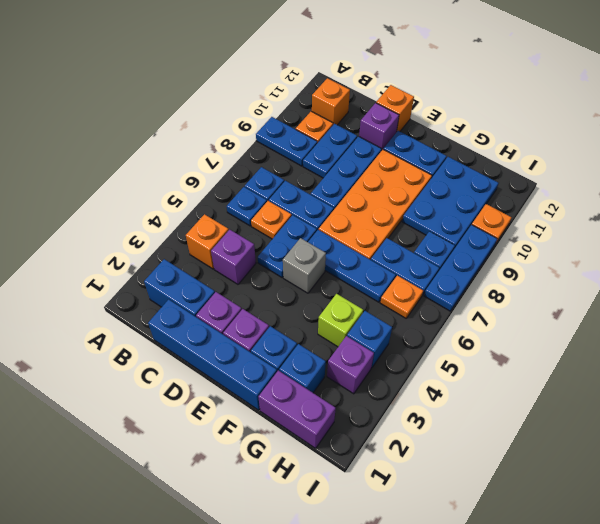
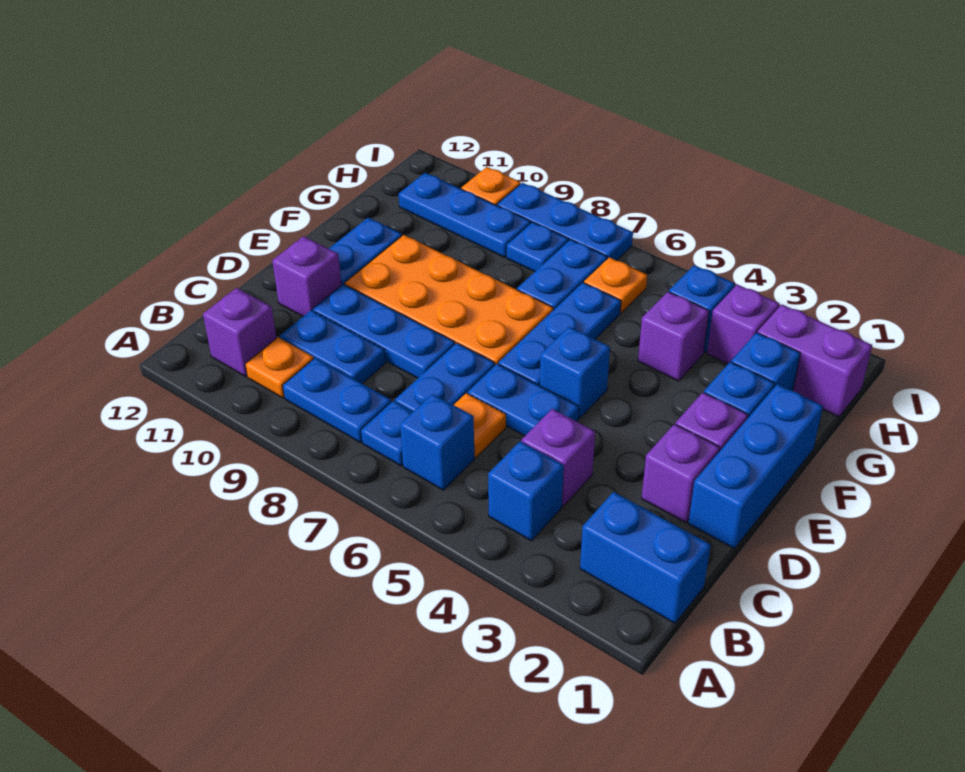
blue plate A9:B9 level 1 -> blue plate B8:B9 level 1
blue brick B2:C2 level 1 -> blue brick B1:B2 level 1
orange brick B4 level 1 -> blue brick B4 level 1
blue plate B6 level 1 -> blue brick B6 level 1
orange brick B11 level 1 -> purple brick B11 level 1
blue brick C1:F1 level 1 -> blue brick D1:F1 level 1
orange brick D12 level 1 -> none
grey brick E5 level 1 -> blue brick E5 level 1
purple brick G1:H1 level 1 -> purple brick H1:H2 level 1
lime brick G4 level 1 -> purple brick G4 level 1
blue plate G9:H11 level 1 -> blue plate H9:H11 level 1

